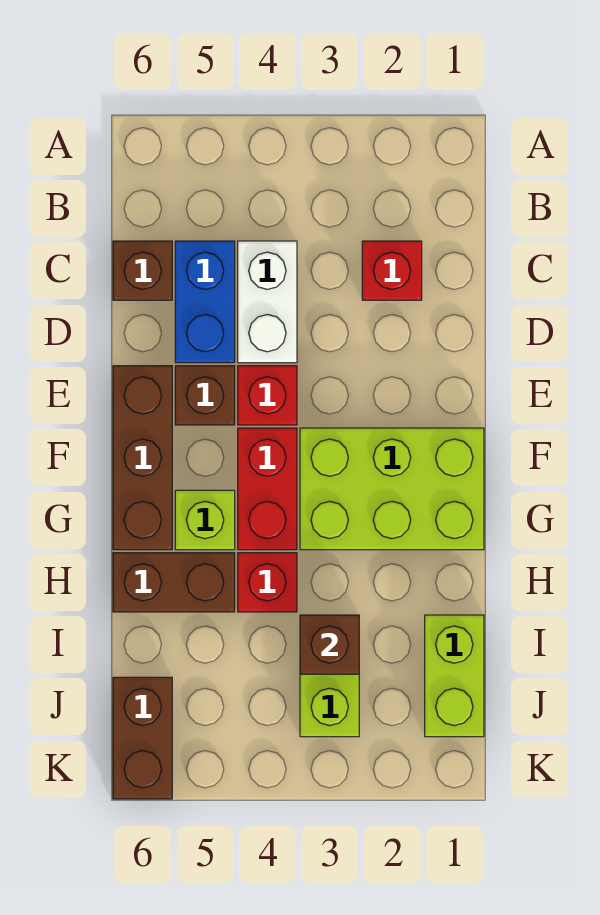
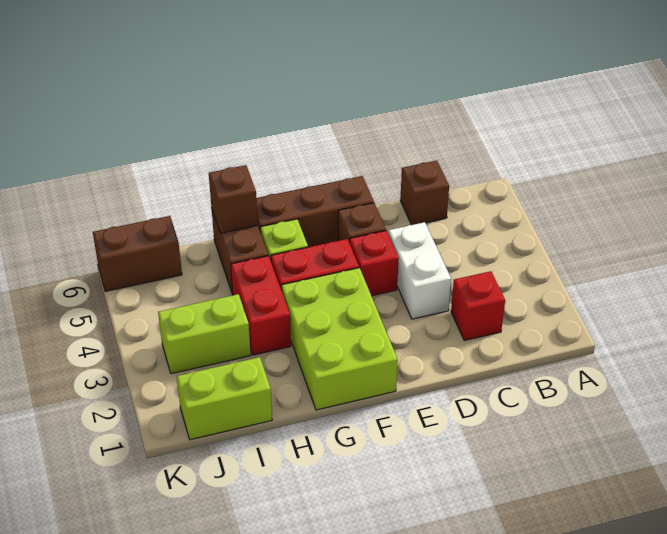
white brick C4:D4 level 1 -> white brick D3:D4 level 1
blue brick C5:D5 level 1 -> none
red brick H4 level 1 -> red brick H3:H4 level 1
brown brick I3 level 2 -> brown brick H6 level 2

